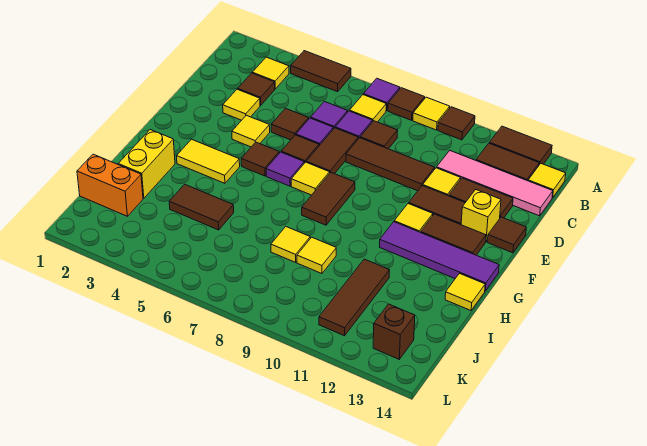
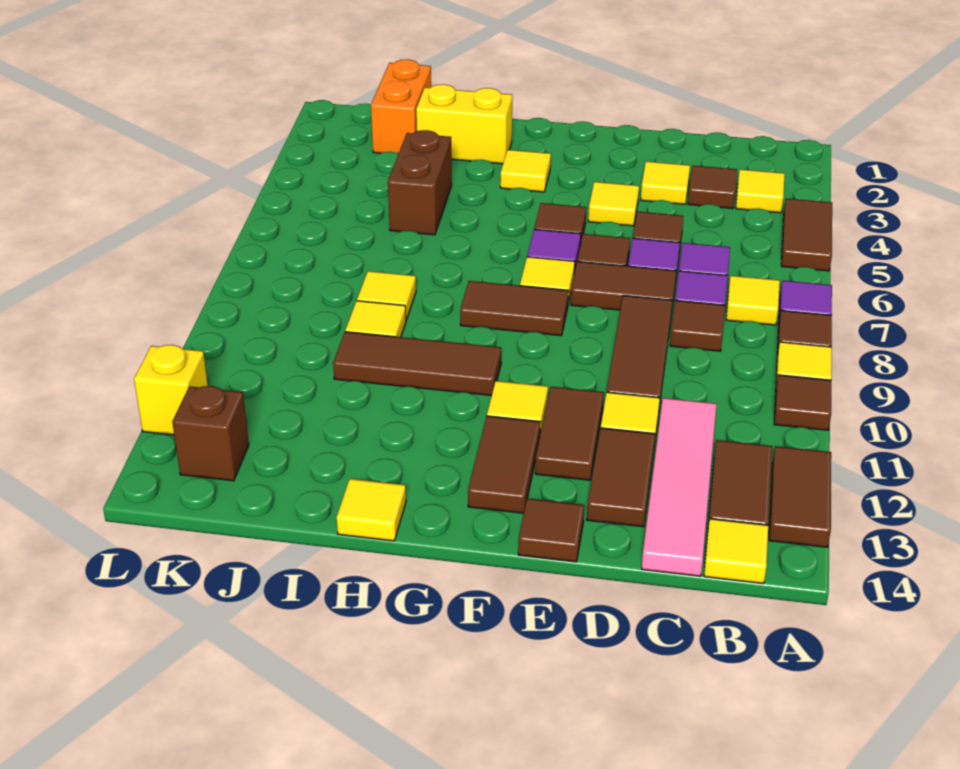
yellow brick E13 level 1 -> yellow brick L12 level 1
yellow tile G3:G4 level 1 -> yellow tile G3 level 1
purple tile G11:G14 level 1 -> none
brown tile I4:I5 level 1 -> brown brick I4:I5 level 1
brown tile I11:K11 level 1 -> brown tile G10:I10 level 1

